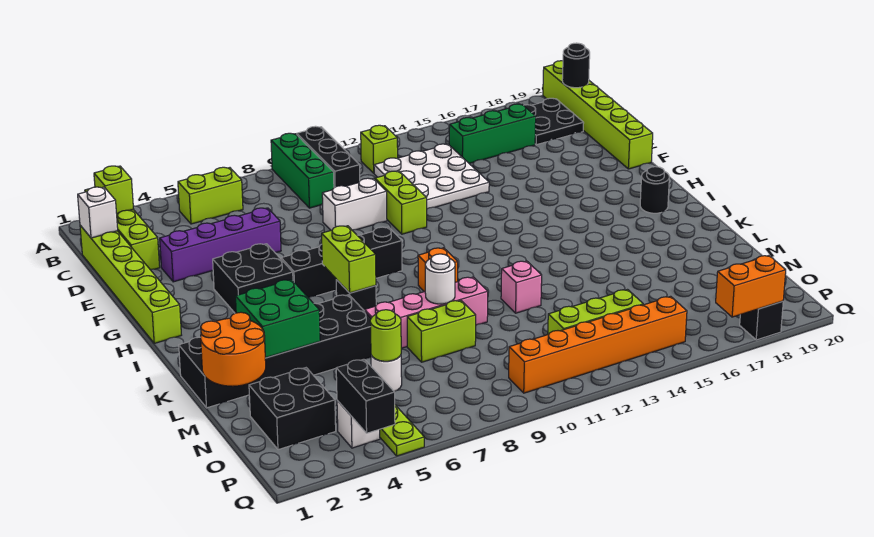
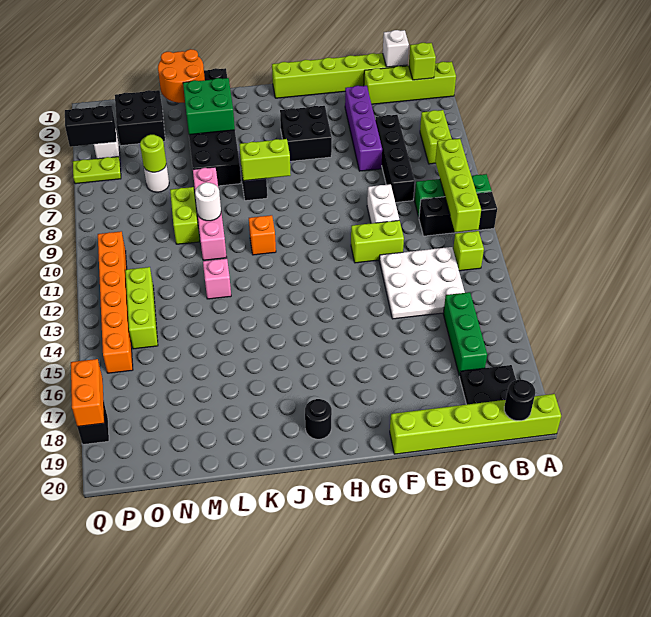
none -> lime brick B8:B11 level 2
black brick H6:H9 level 1 -> black brick D5:D8 level 1

